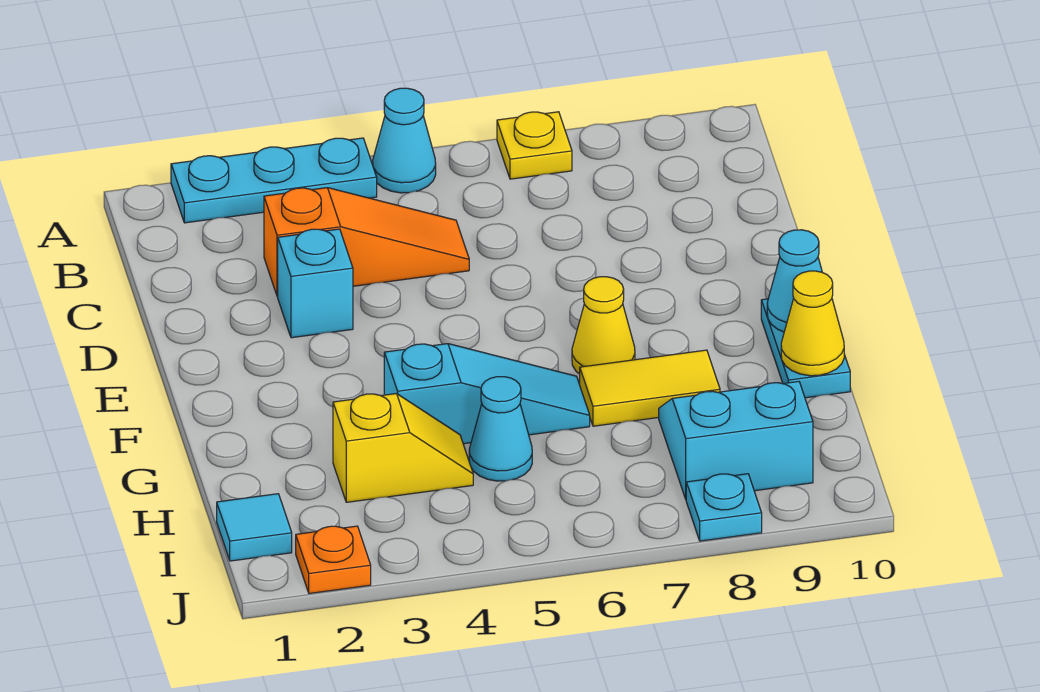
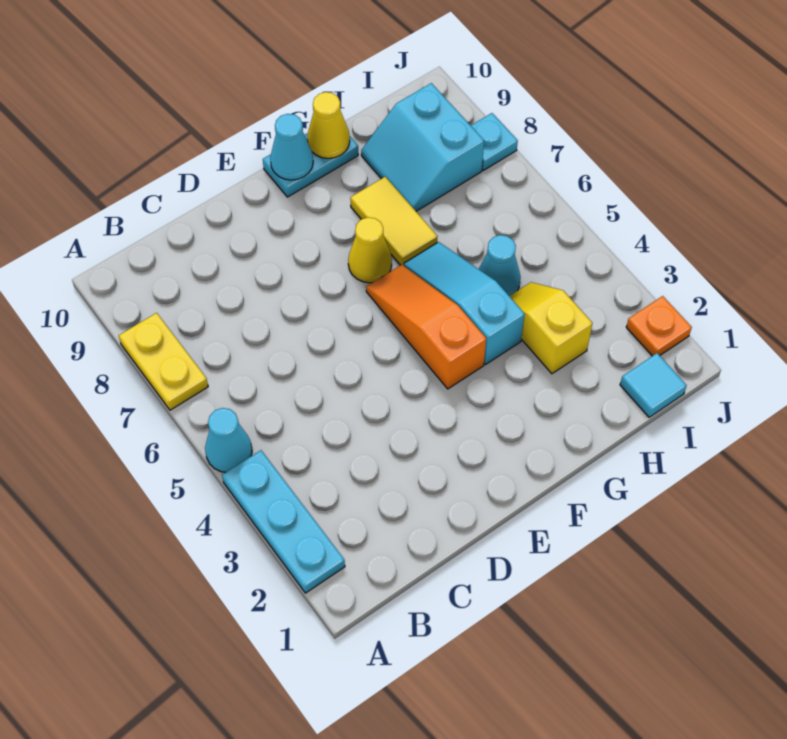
yellow plate A7 level 1 -> yellow plate A7:A8 level 1
orange slope C3:C5 level 1 top 3 -> orange slope F4:F6 level 1 top 4
cyan brick D3 level 1 -> none

